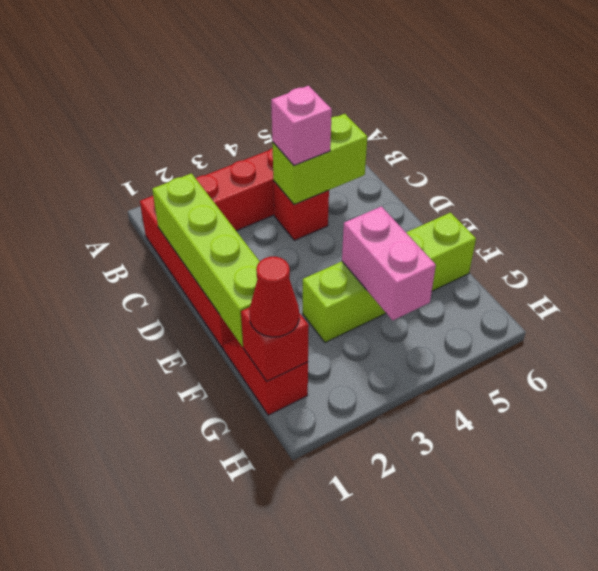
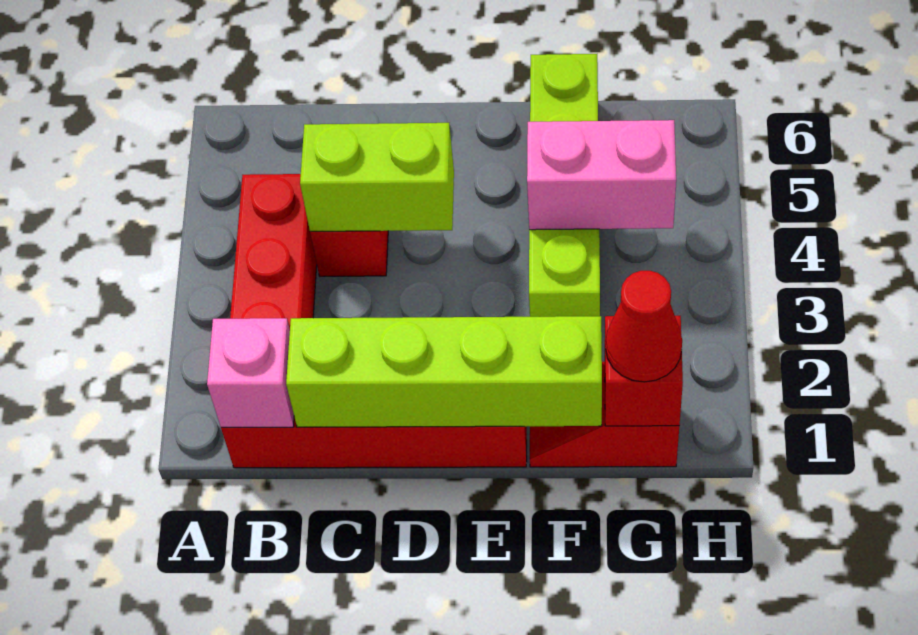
lime brick C4:C5 level 2 -> lime brick C4:D4 level 2
pink brick C4 level 3 -> pink brick B1 level 2

